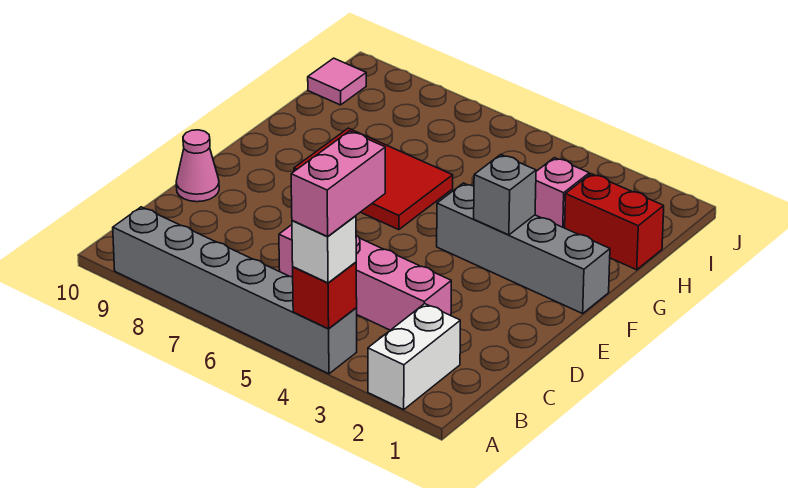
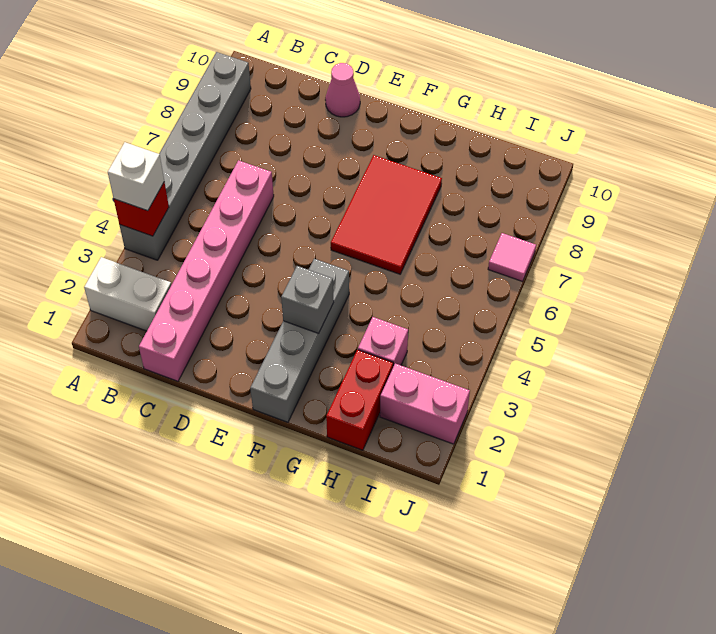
pink brick A4:B4 level 4 -> pink brick I2:J2 level 1
pink brick C3:C6 level 1 -> pink brick C1:C6 level 1
pink tile I10 level 1 -> pink tile J7 level 1

